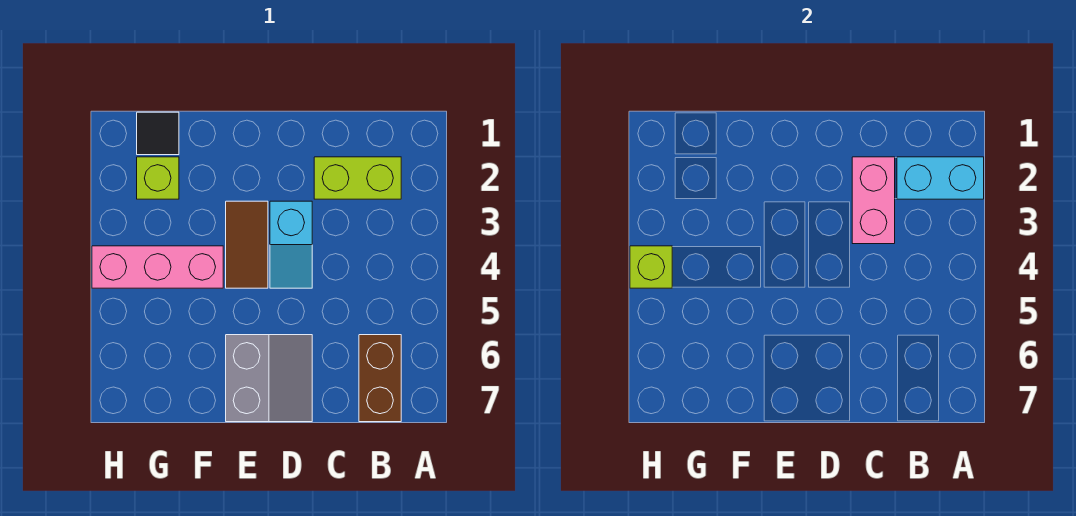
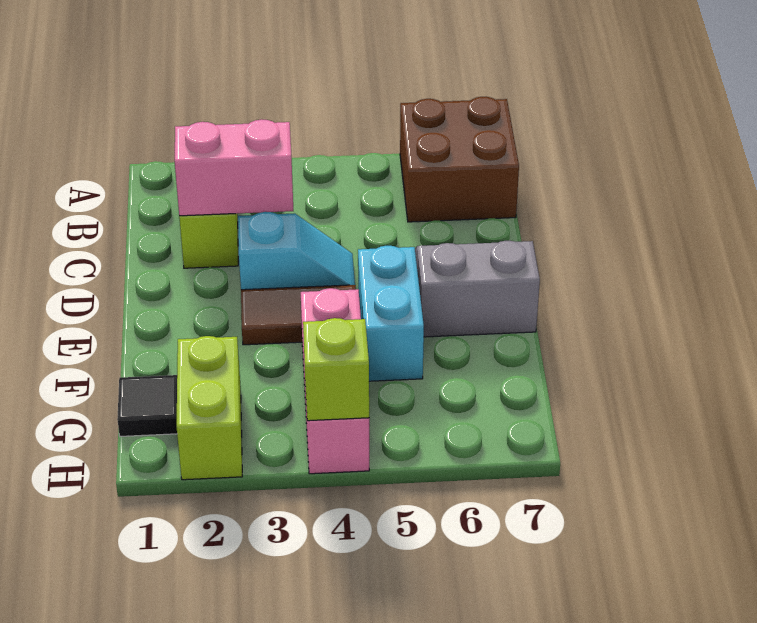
cyan brick A2:B2 level 2 -> cyan brick E5:F5 level 1
brown brick B6:B7 level 1 -> brown brick A6:B7 level 1
lime brick G2 level 1 -> lime brick G2:H2 level 1

